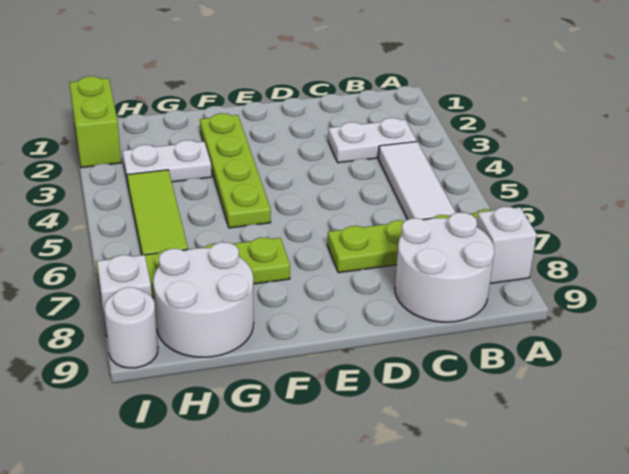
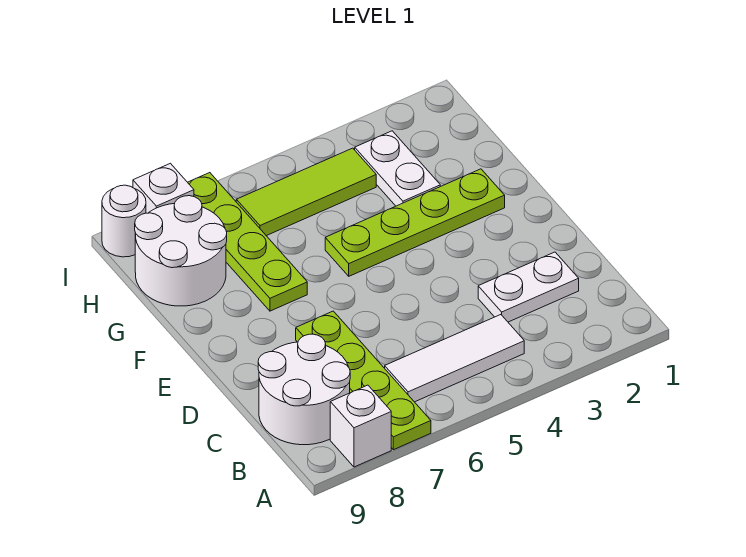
white plate B3:C3 level 1 -> white plate C2:C3 level 1
lime brick I1:I2 level 1 -> none

